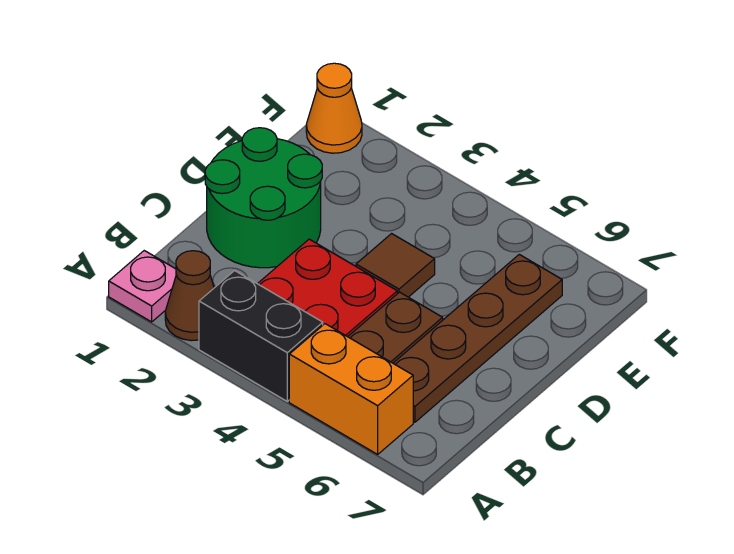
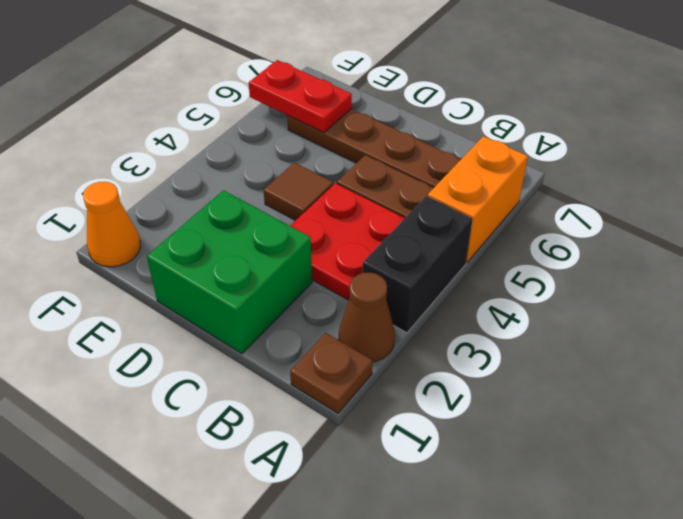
pink plate A1 level 1 -> brown plate A1 level 1
green round brick C1:D2 level 1 -> green brick C1:D2 level 1
none -> red plate E6:F6 level 2

